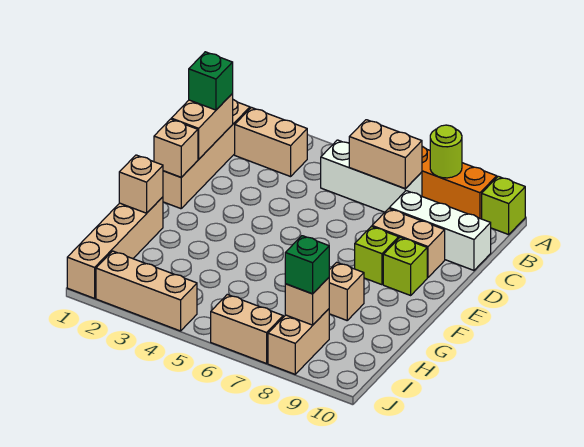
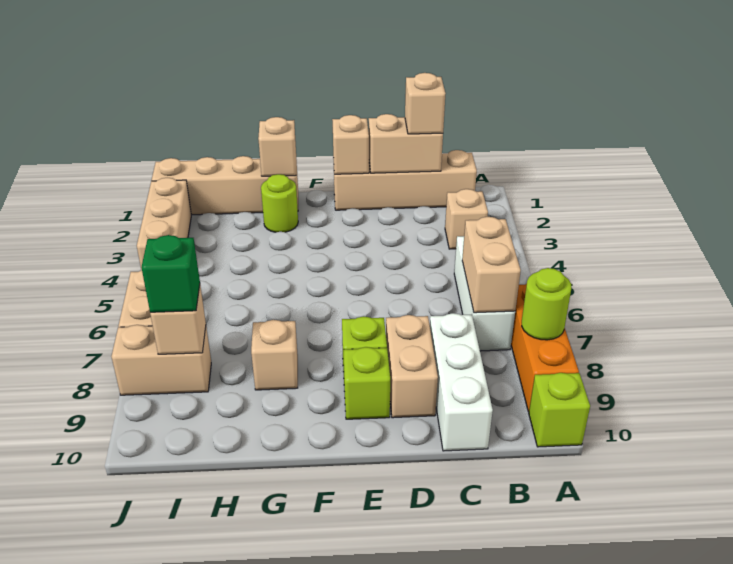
tan brick B2:B3 level 1 -> tan brick B3 level 1
green brick C1 level 3 -> tan brick C1 level 3
none -> lime round brick G2 level 1

